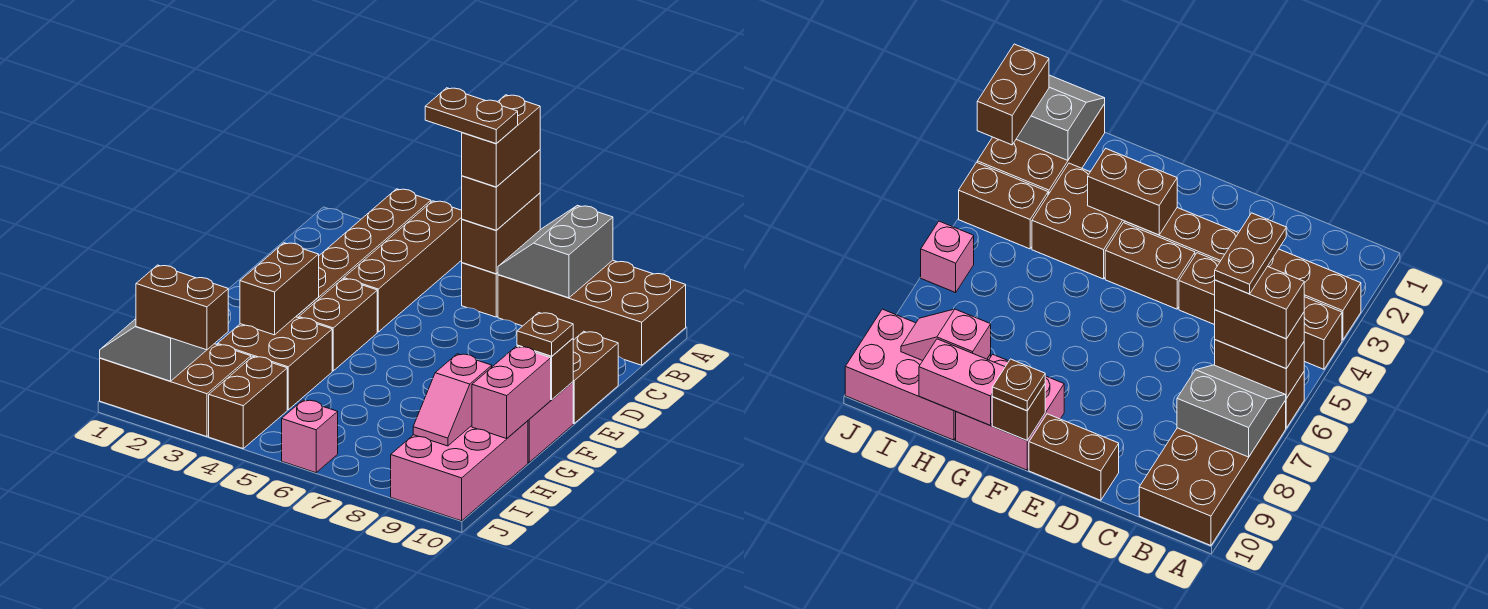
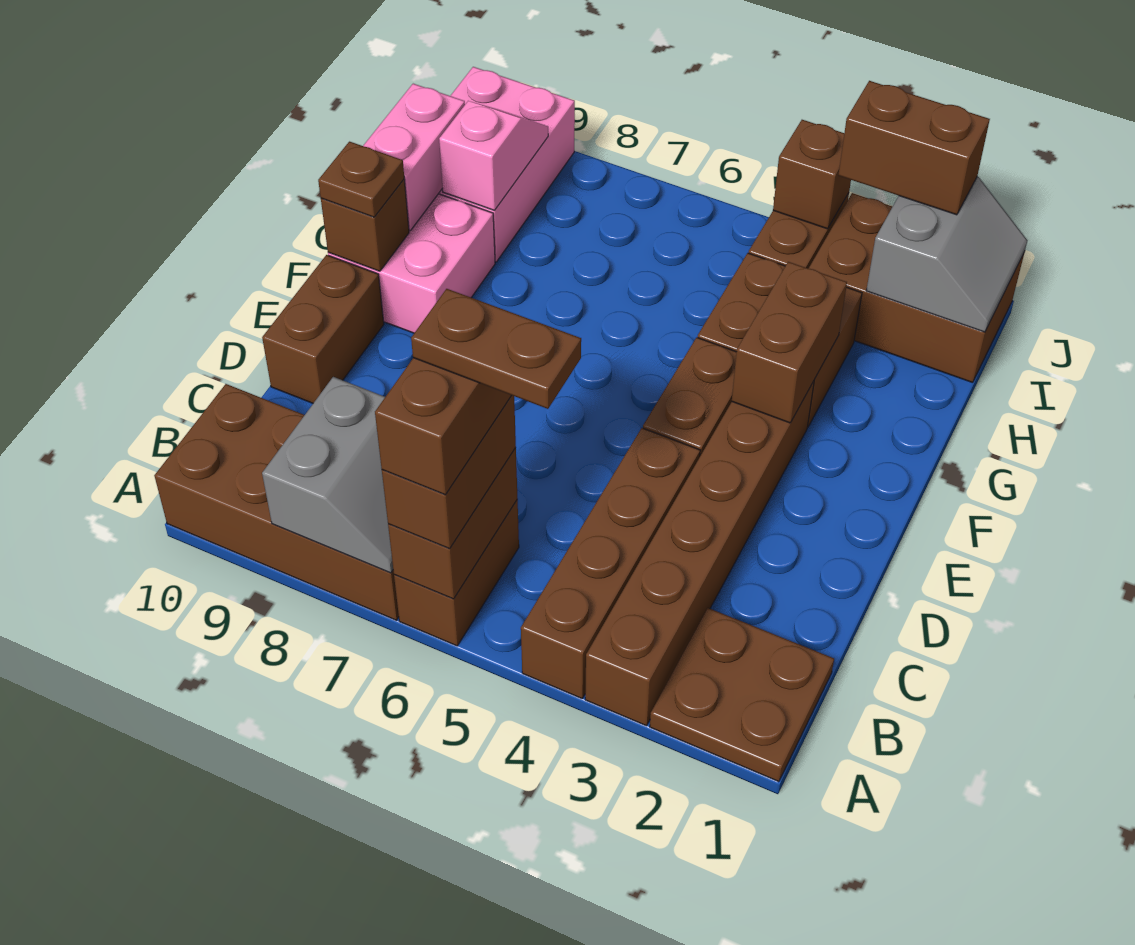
none -> brown plate A1:B2 level 1
none -> brown brick J4 level 2
pink brick J6 level 1 -> none

